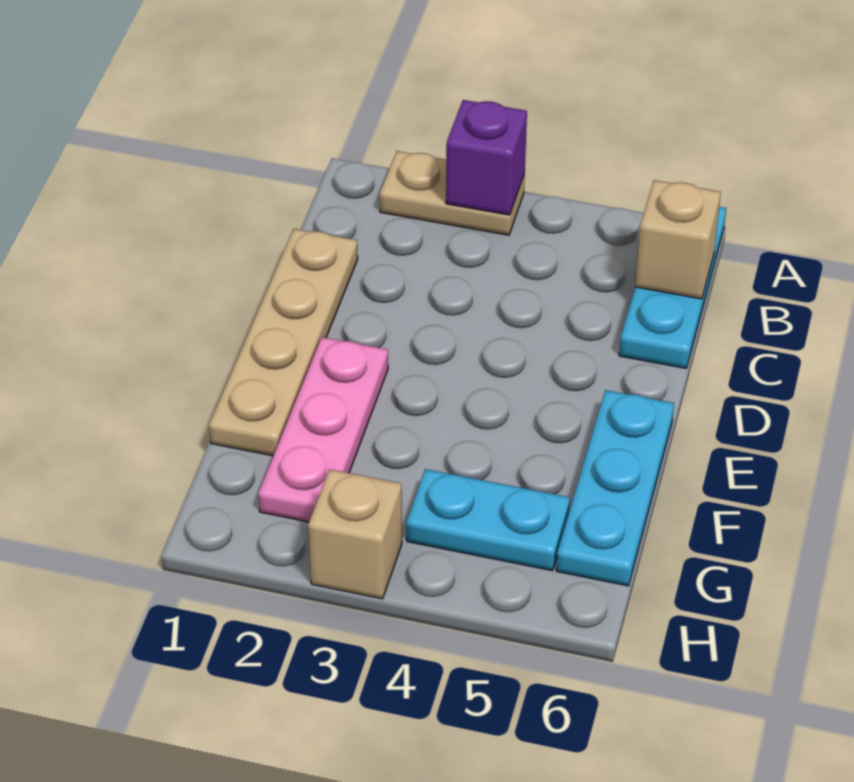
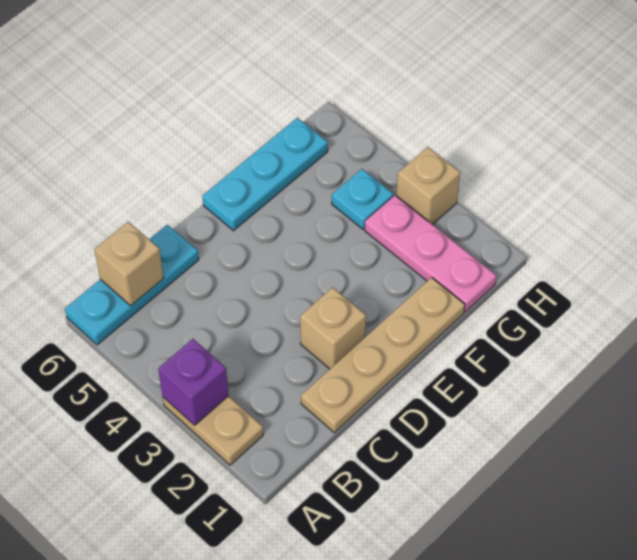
none -> tan brick D2 level 1
pink plate E2:G2 level 1 -> pink plate G1:G3 level 1
cyan plate G4:G5 level 1 -> cyan plate G4 level 1

